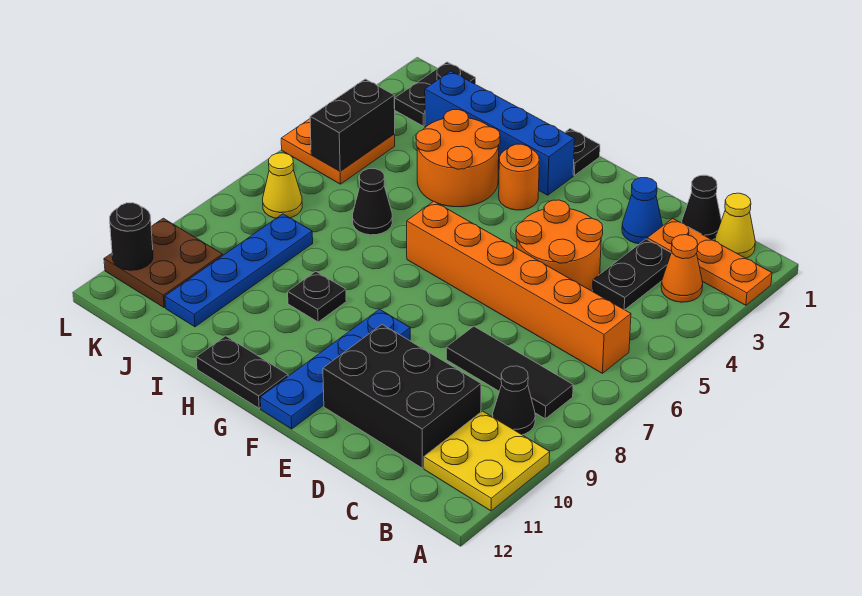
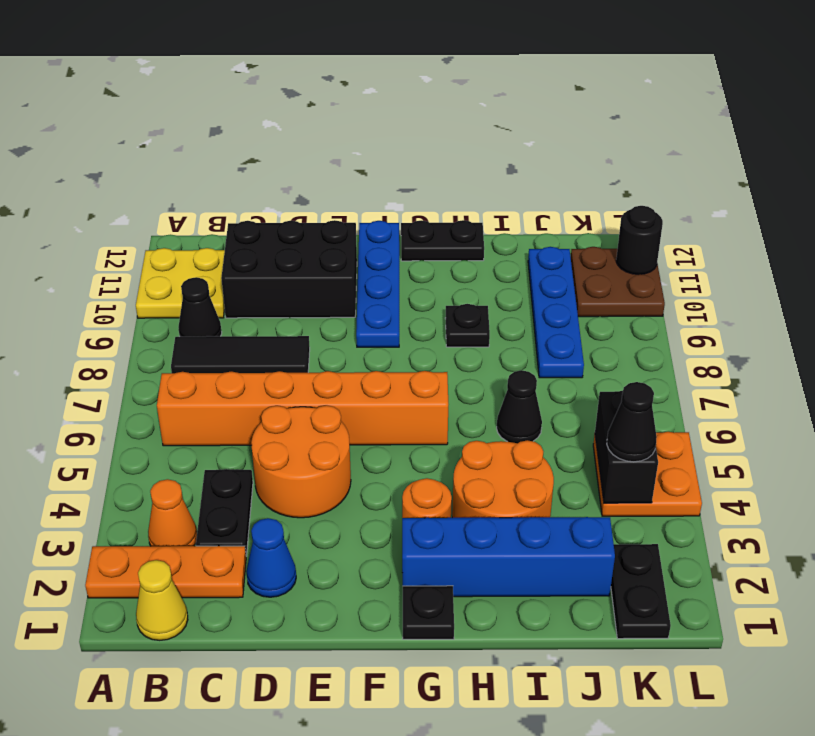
black cone C1 level 1 -> black cone K4 level 3
yellow cone K7 level 1 -> none

